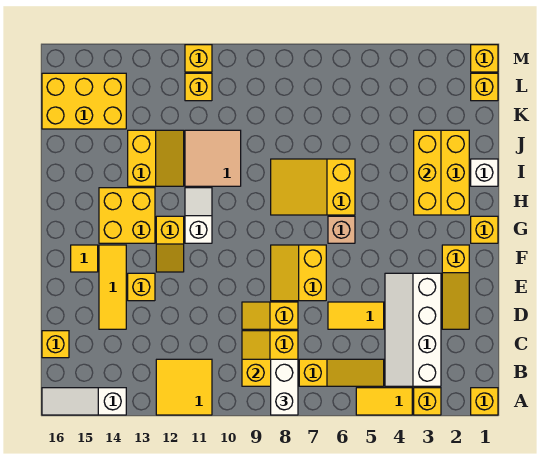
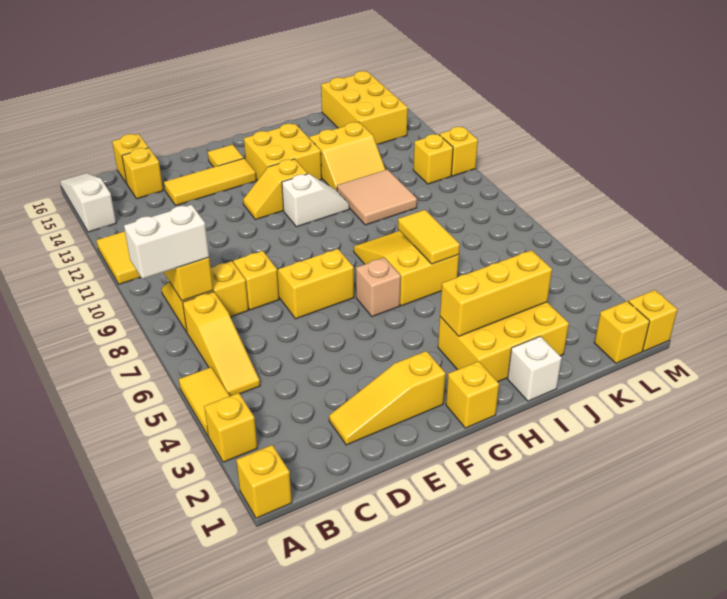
white slope B3:E4 level 1 top 3 -> none
yellow tile D5:D6 level 1 -> yellow tile I6:I7 level 2
yellow brick E13 level 1 -> yellow brick C15 level 1

